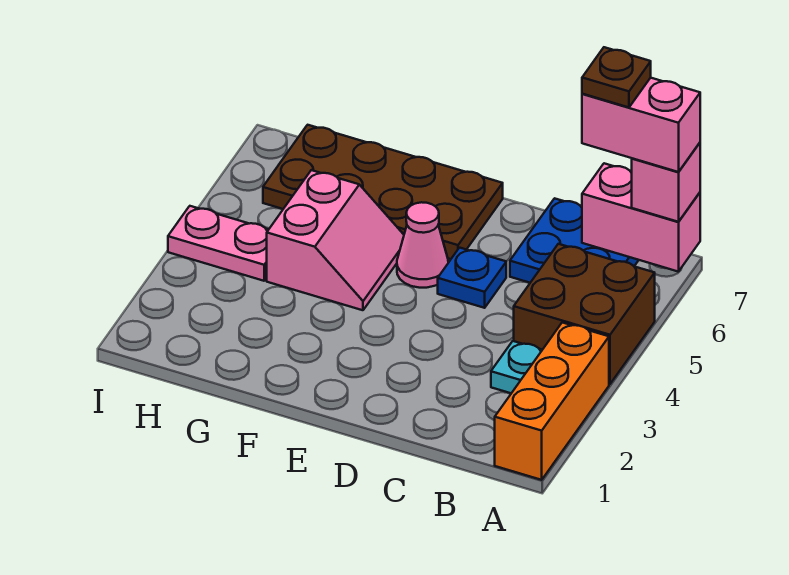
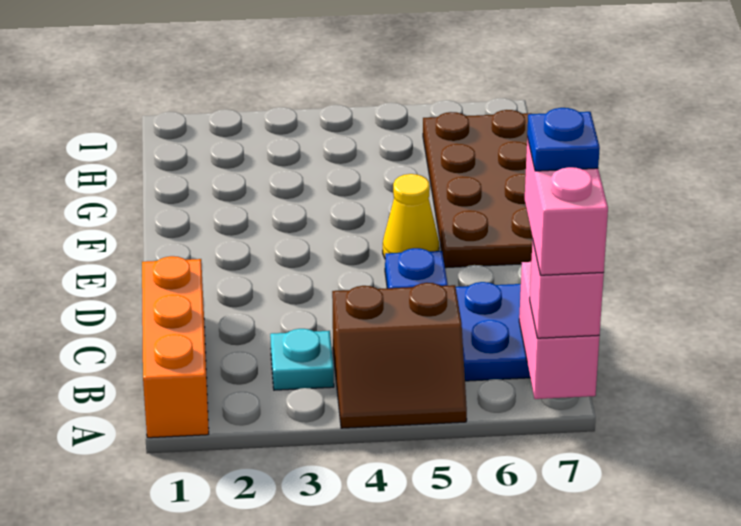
orange brick A1:A3 level 1 -> orange brick A1:C1 level 1
brown brick A4:B5 level 1 -> brown slope A4:B5 level 1 top B
brown plate B7 level 5 -> blue plate B7 level 5
pink cone E5 level 1 -> yellow cone E5 level 1
pink slope F4:G5 level 1 top G -> none
pink plate H4:I4 level 1 -> none

